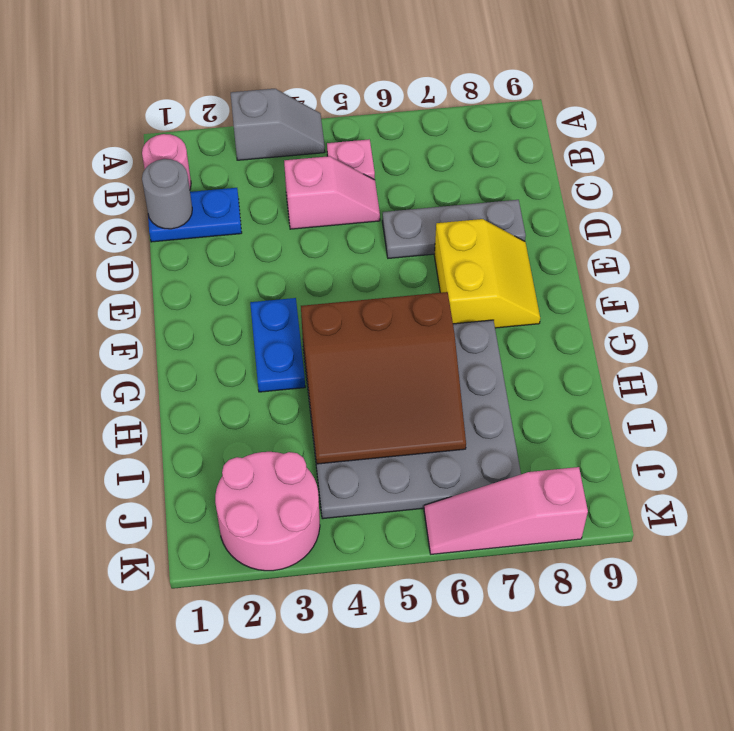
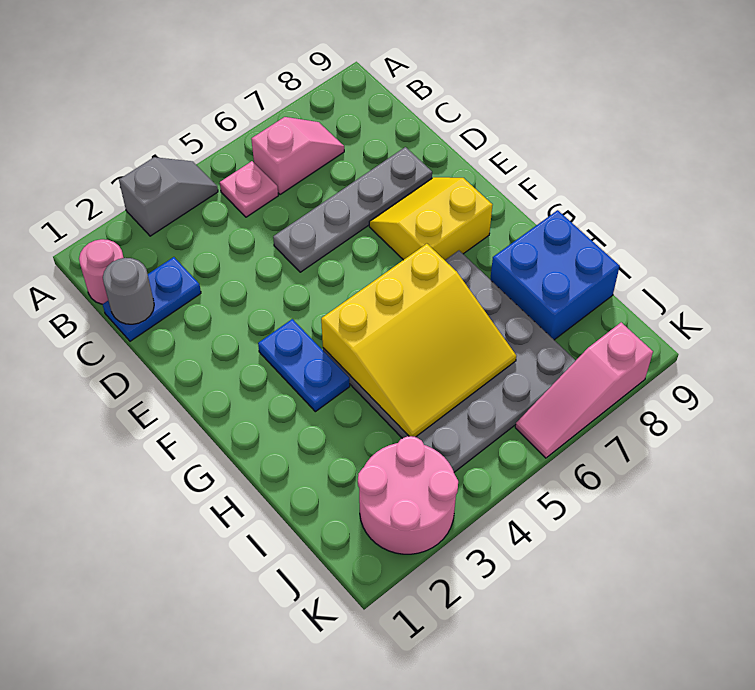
pink slope C4:C5 level 1 top 4 -> pink slope B6:B7 level 1 top 6
grey plate D6:D8 level 1 -> grey plate D5:D8 level 1
yellow slope E7:F8 level 1 top 7 -> yellow slope E7:F8 level 1 top F
brown slope G4:I6 level 2 top G -> yellow slope G4:I6 level 2 top G
none -> blue brick H8:I9 level 1

